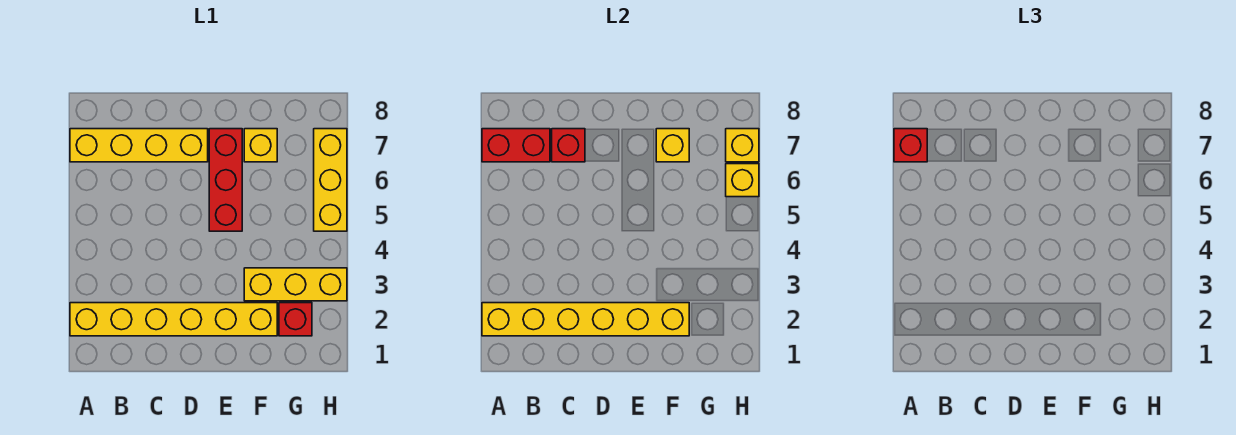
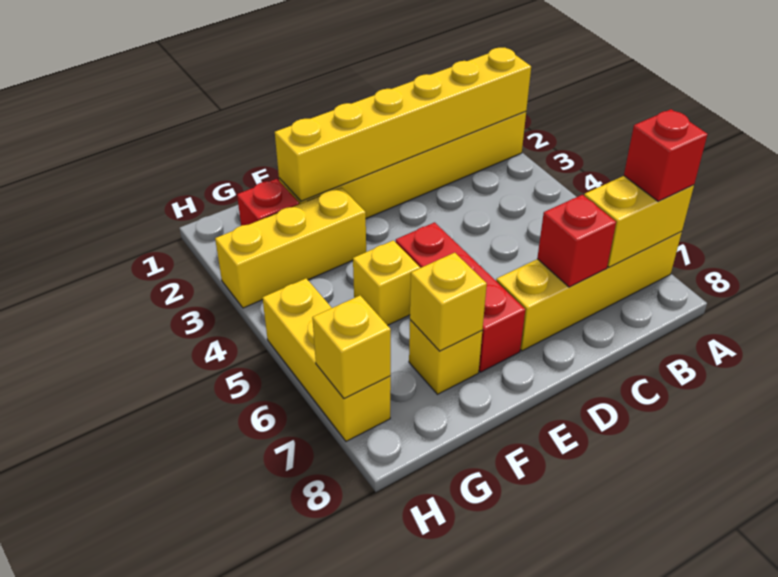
red brick A7:B7 level 2 -> yellow brick A7:B7 level 2
yellow brick H6 level 2 -> yellow brick F5 level 1

